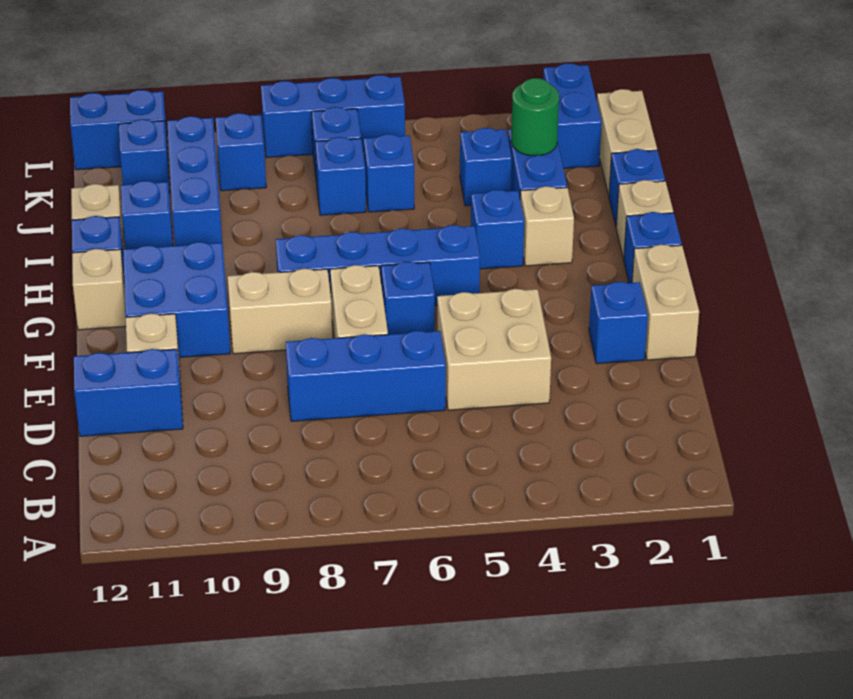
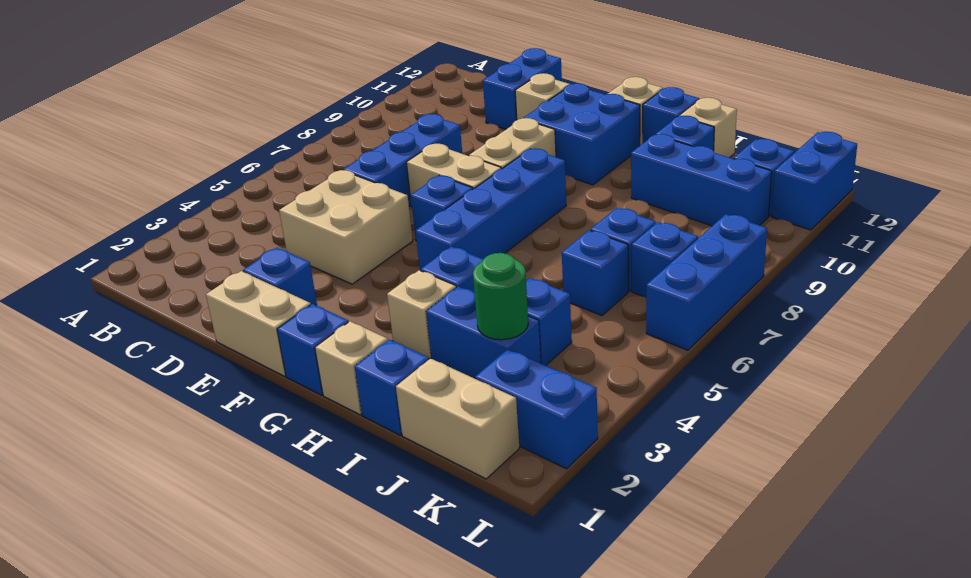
blue brick K9 level 1 -> none

